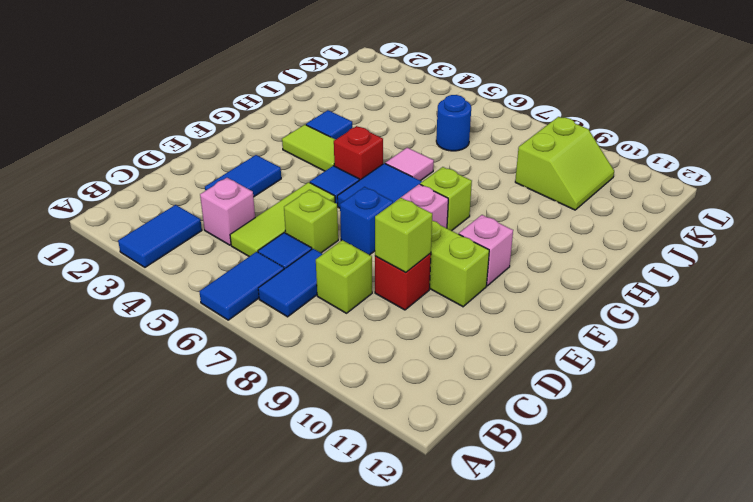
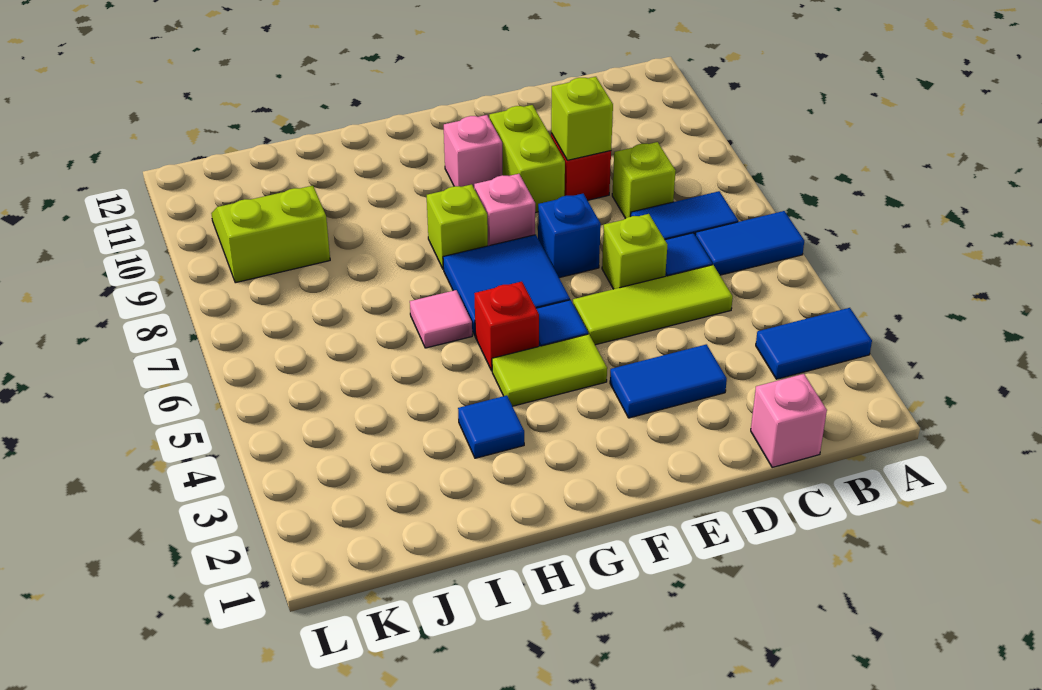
pink brick C4 level 1 -> pink brick C1 level 1
lime tile G3:G4 level 1 -> lime tile F4:G4 level 1
blue round brick J6 level 1 -> none

